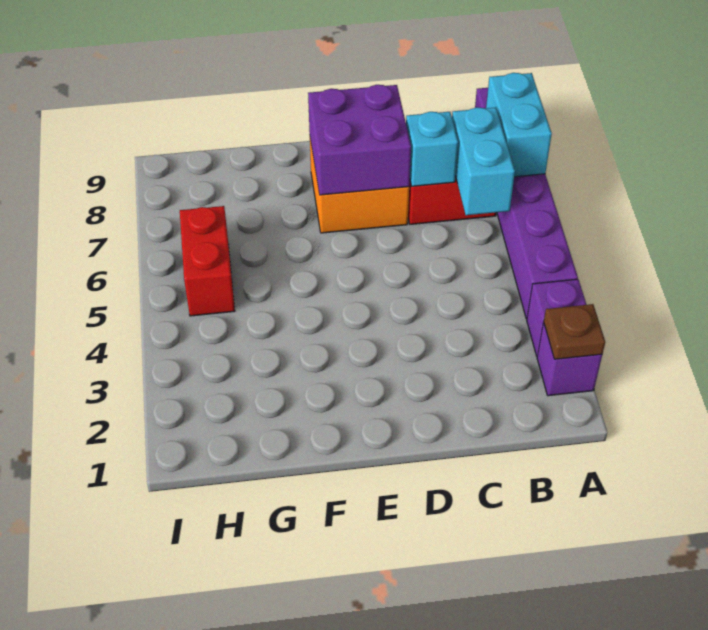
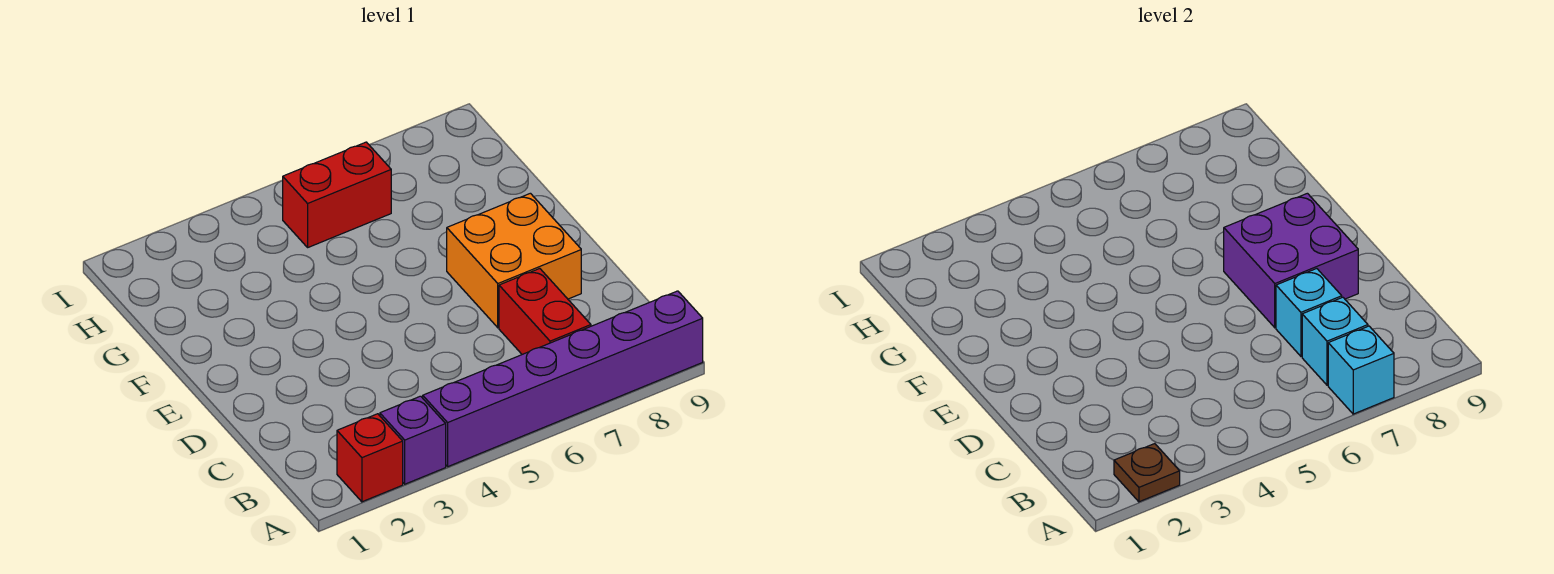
purple brick A2 level 1 -> red brick A2 level 1
cyan brick A7:A8 level 2 -> cyan brick A7 level 2
cyan brick B6:B7 level 2 -> cyan brick B7 level 2

